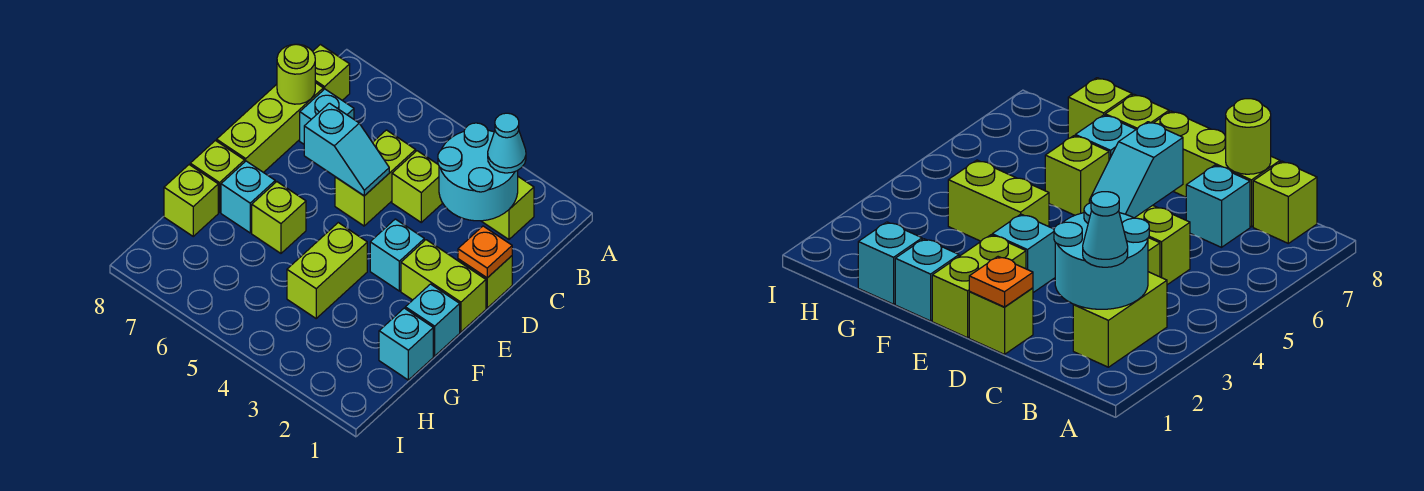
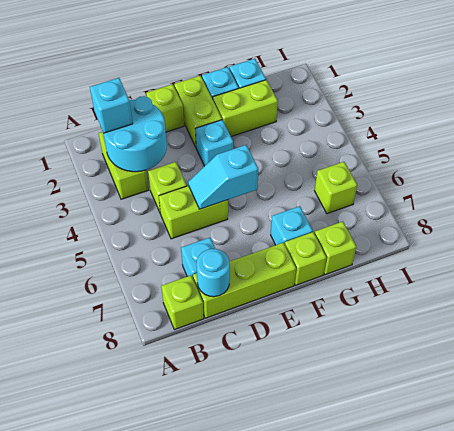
cyan cone B2 level 3 -> cyan brick B2 level 3
lime round brick C8 level 2 -> cyan round brick C8 level 2
orange plate D1 level 2 -> none
cyan slope D5:D6 level 2 top 6 -> cyan slope D5:E5 level 2 top E
lime brick F4:G4 level 1 -> lime brick F2:G2 level 1
lime brick F6 level 1 -> lime brick H6 level 1

